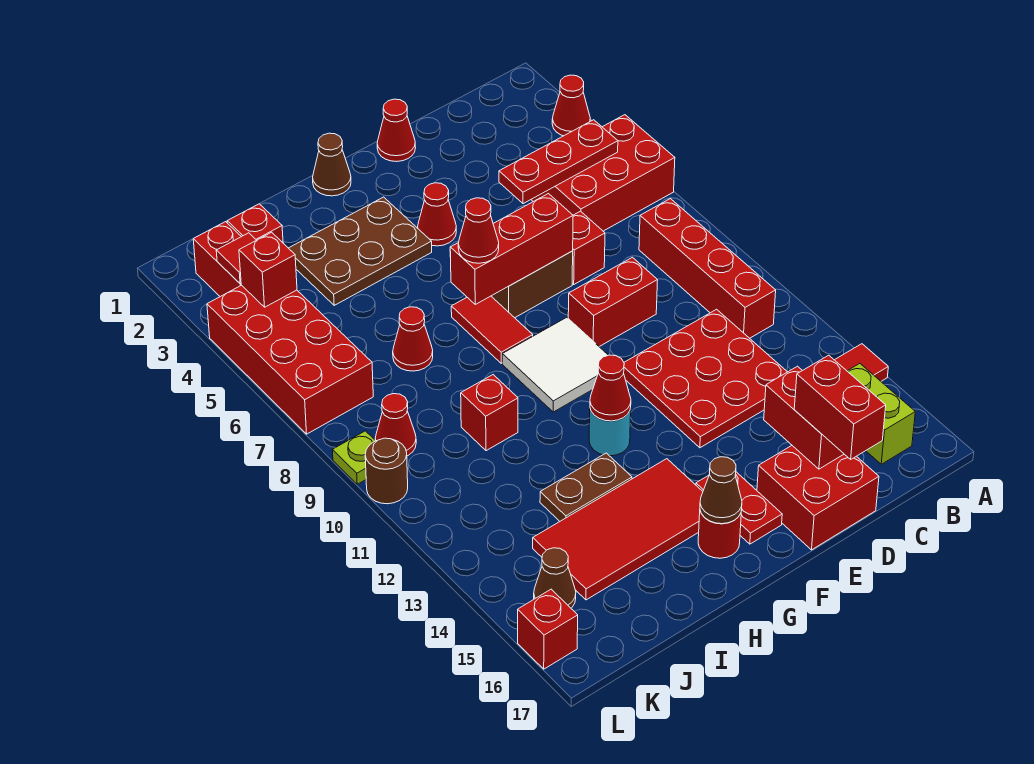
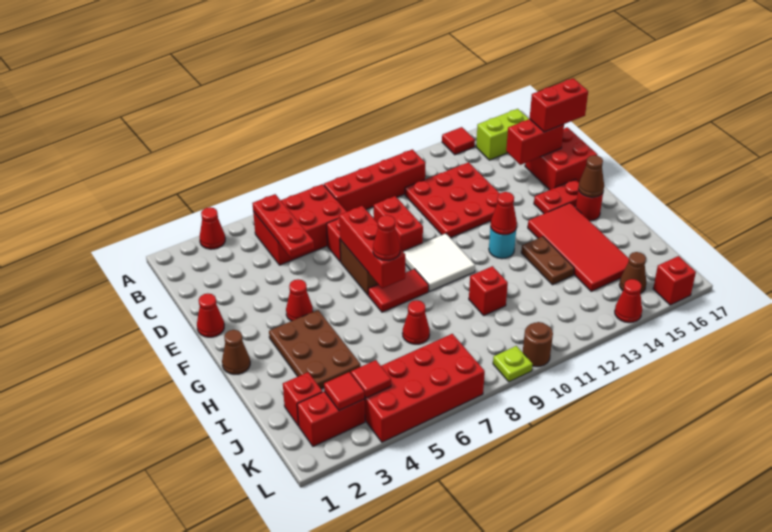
red brick A5:C6 level 1 -> red brick B5:C7 level 1
red brick K4 level 2 -> red tile K4 level 2
red cone K9 level 1 -> red cone L14 level 1

